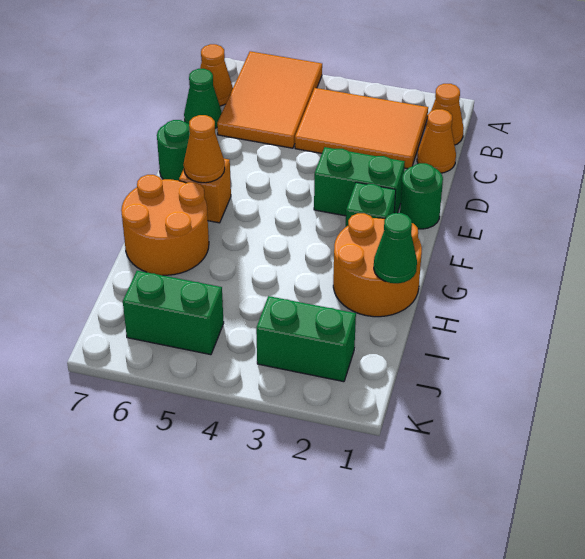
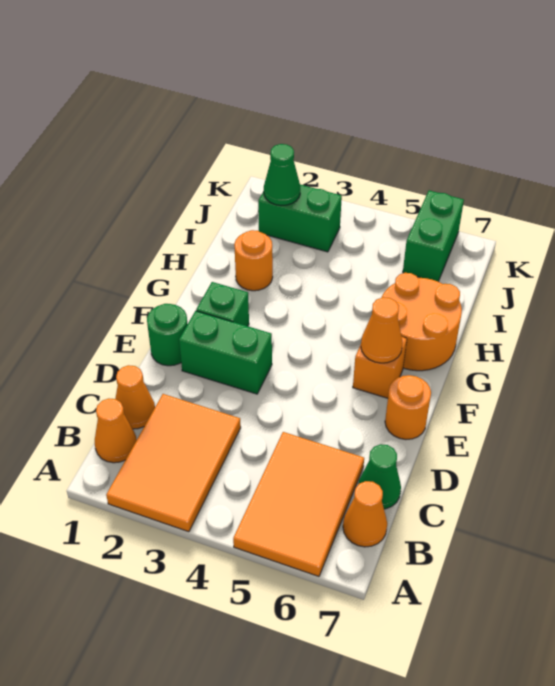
orange tile B2:C4 level 1 -> orange tile A2:C3 level 1
green round brick E7 level 1 -> orange round brick E7 level 1
orange round brick G1:H2 level 1 -> orange round brick H2 level 1
green cone H1 level 2 -> green cone J2 level 2
green brick J5:J6 level 1 -> green brick J6:K6 level 1

